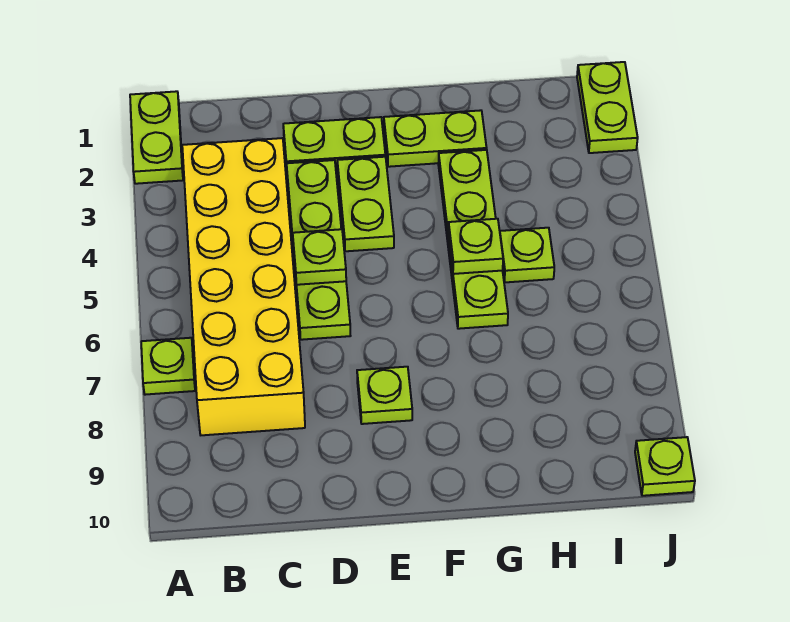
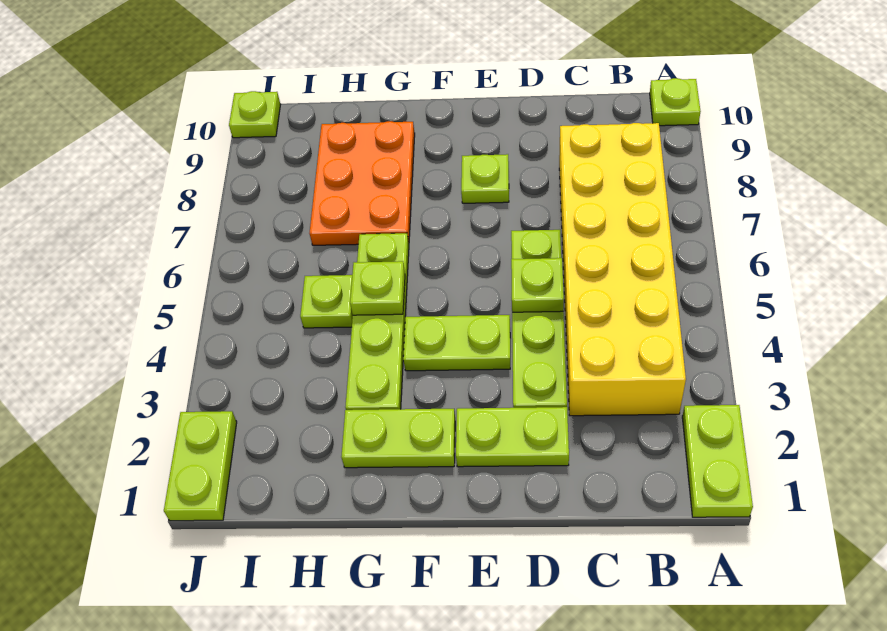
lime plate A7 level 1 -> lime plate A10 level 1
lime plate E3:E4 level 1 -> lime plate E4:F4 level 1
none -> orange plate G7:H9 level 1

